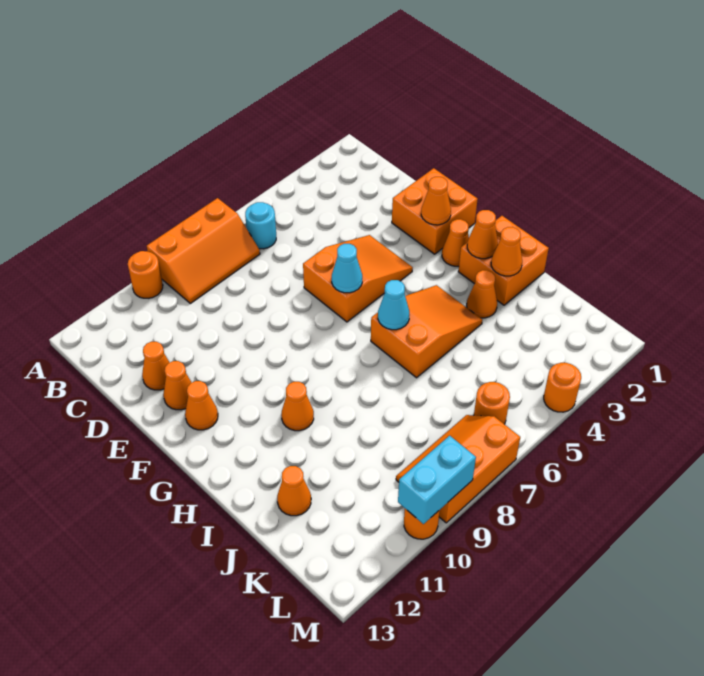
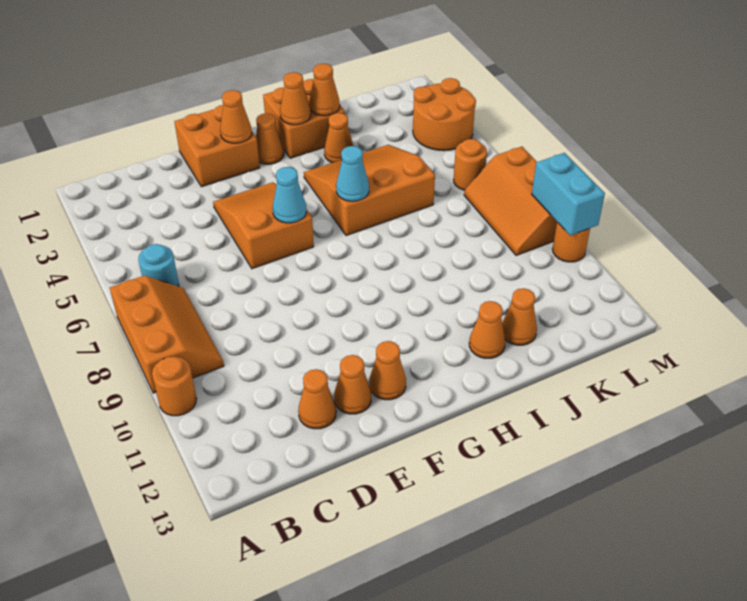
orange slope H4:I6 level 1 top 6 -> orange slope H4:J6 level 1 top 6
orange cone H10 level 1 -> orange cone I12 level 1
orange round brick M4 level 1 -> orange round brick L3:M4 level 1

